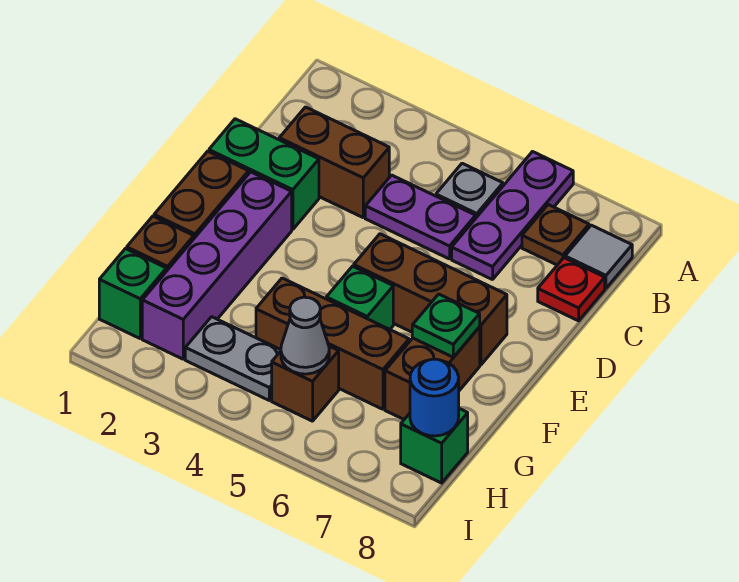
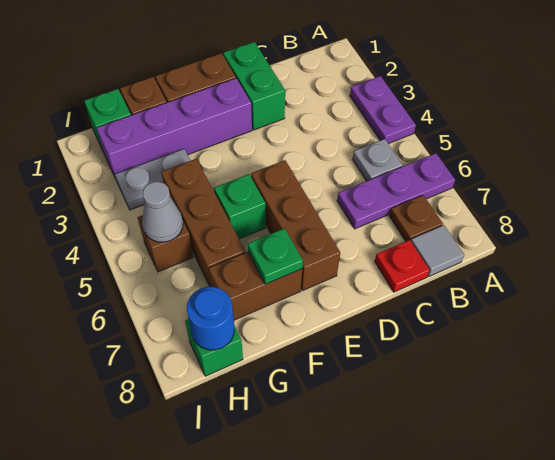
brown brick C2:C3 level 1 -> none
purple plate C4:C5 level 1 -> purple plate A3:A4 level 1
grey plate H3:H4 level 1 -> grey plate G3:H3 level 1

